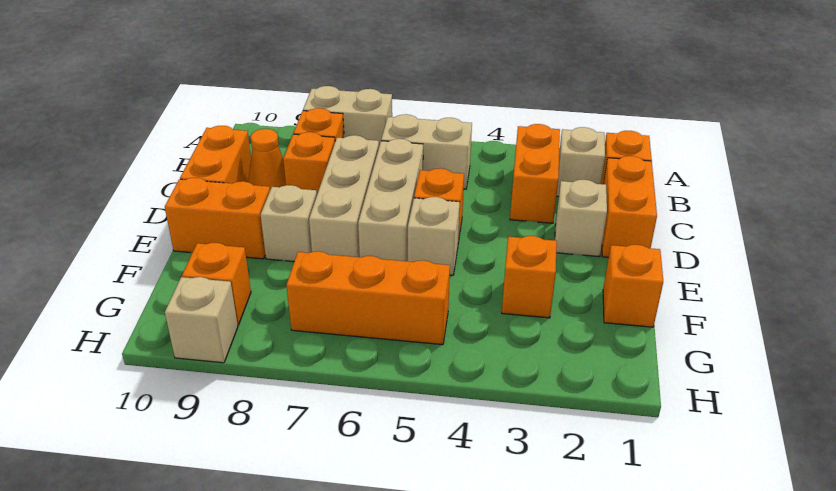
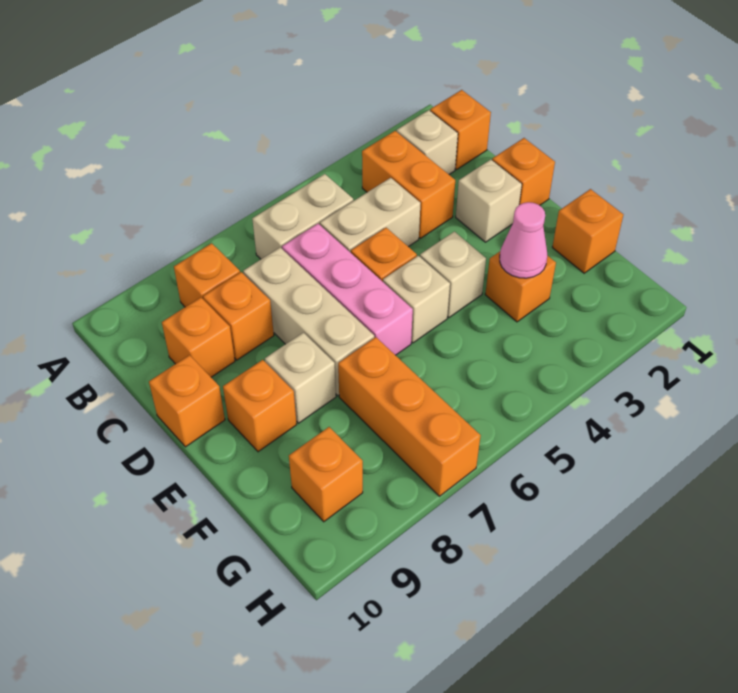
tan brick A7:A8 level 1 -> tan brick C4:C5 level 1
orange brick C1:D1 level 1 -> orange brick D1 level 1
tan brick C6:E6 level 1 -> pink brick C6:E6 level 1
orange cone C9 level 1 -> orange brick C9 level 1
orange brick C10:D10 level 1 -> orange brick D10 level 1
orange brick E9:E10 level 1 -> orange brick E9 level 1
none -> pink cone F3 level 2
orange brick G5:G7 level 1 -> orange brick F7:H7 level 1
tan brick H9 level 1 -> tan brick E4 level 1

